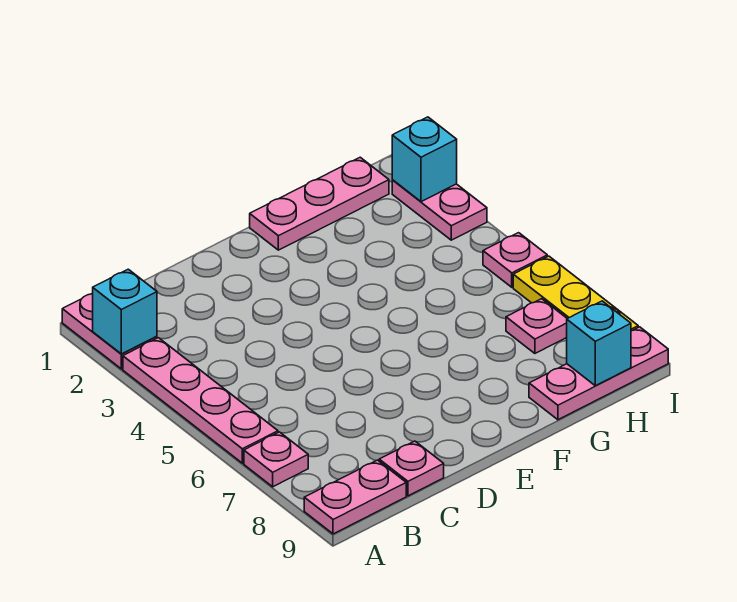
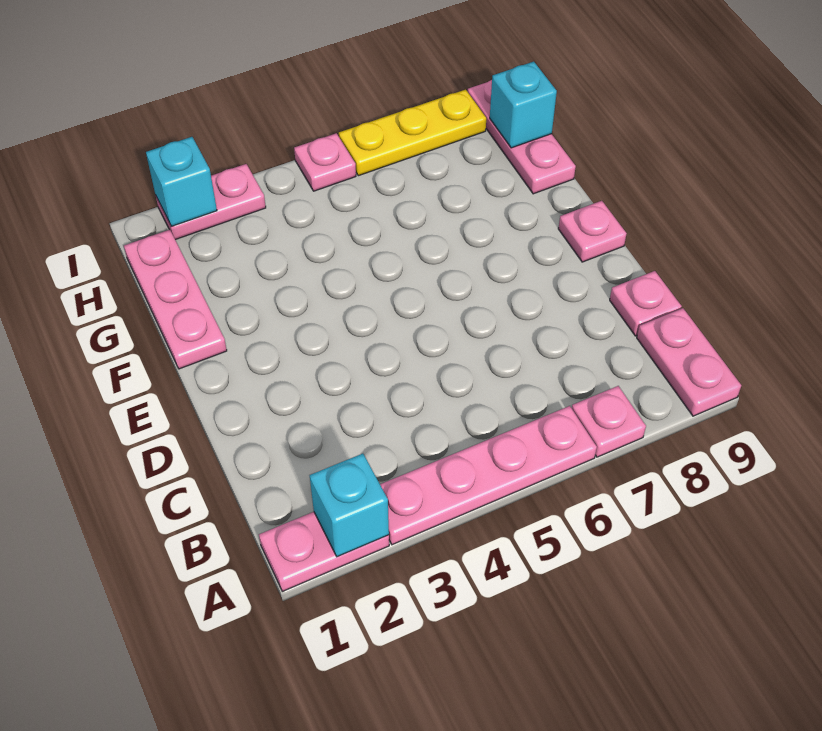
pink plate H7 level 1 -> pink plate E9 level 1

